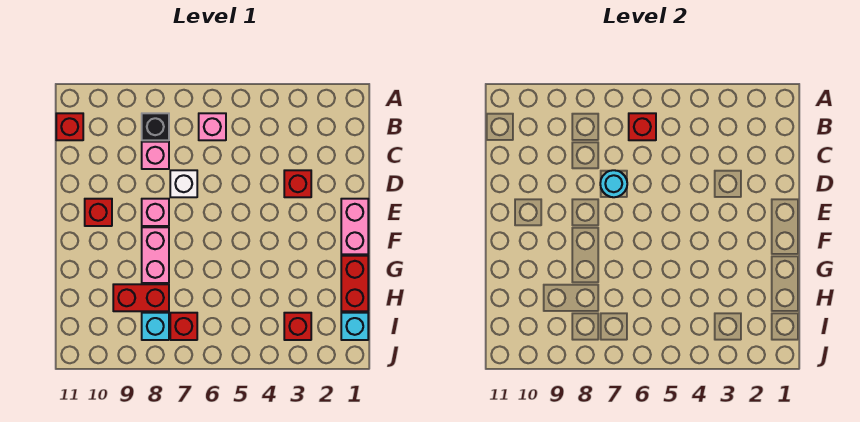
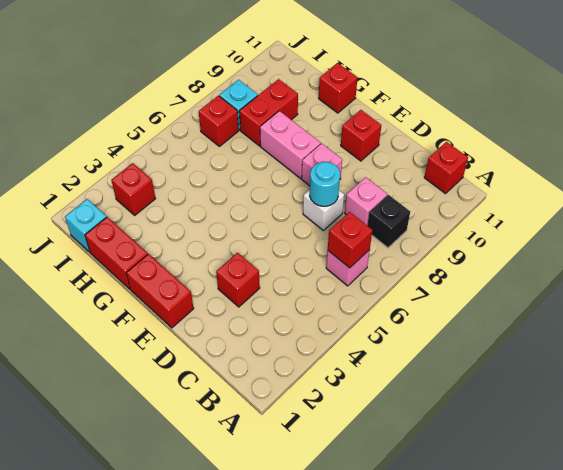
pink brick E1:F1 level 1 -> red brick E1:F1 level 1
none -> red brick G11 level 1

